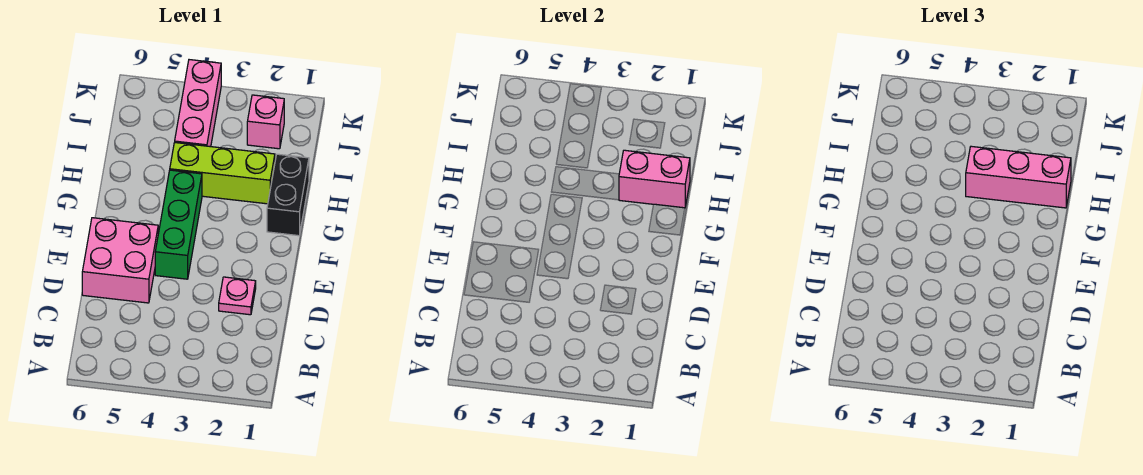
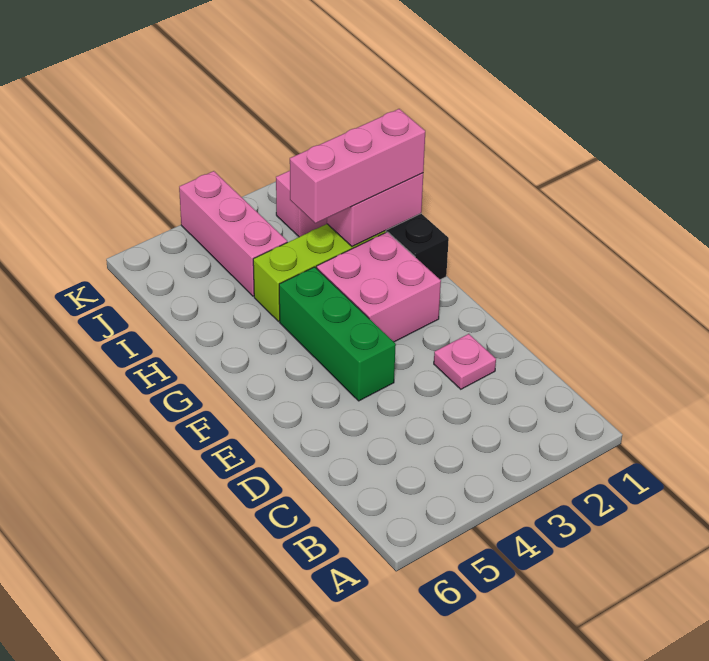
pink brick D5:E6 level 1 -> pink brick F2:G3 level 1

